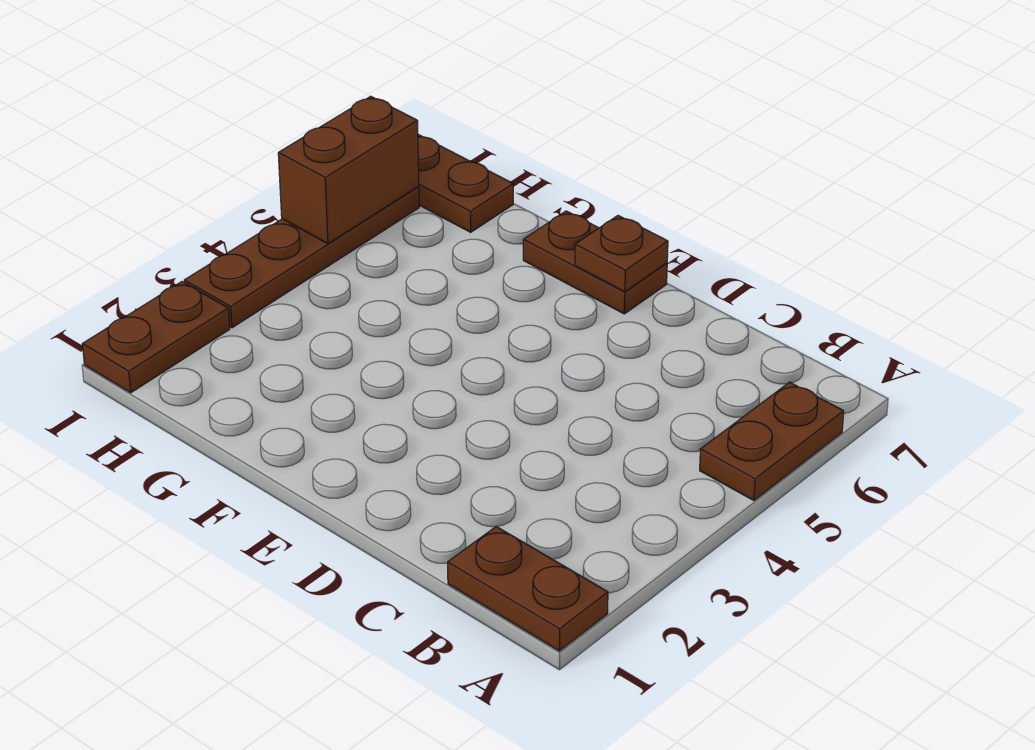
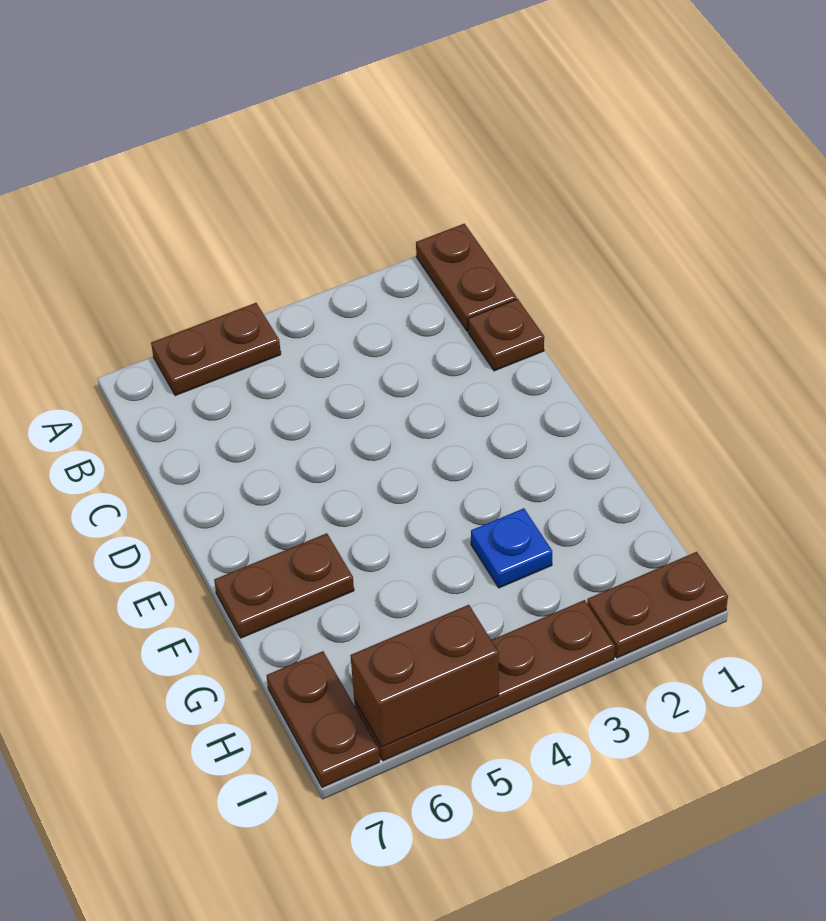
brown plate E7:F7 level 1 -> brown plate F6:F7 level 1
brown plate E7 level 2 -> brown plate C1 level 1
none -> blue plate G3 level 1

